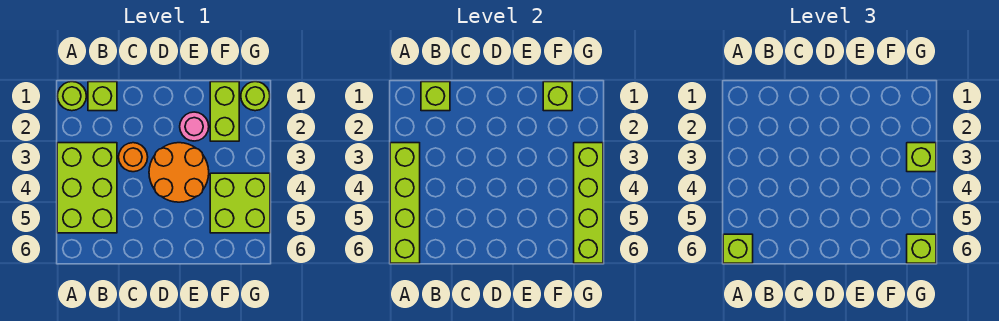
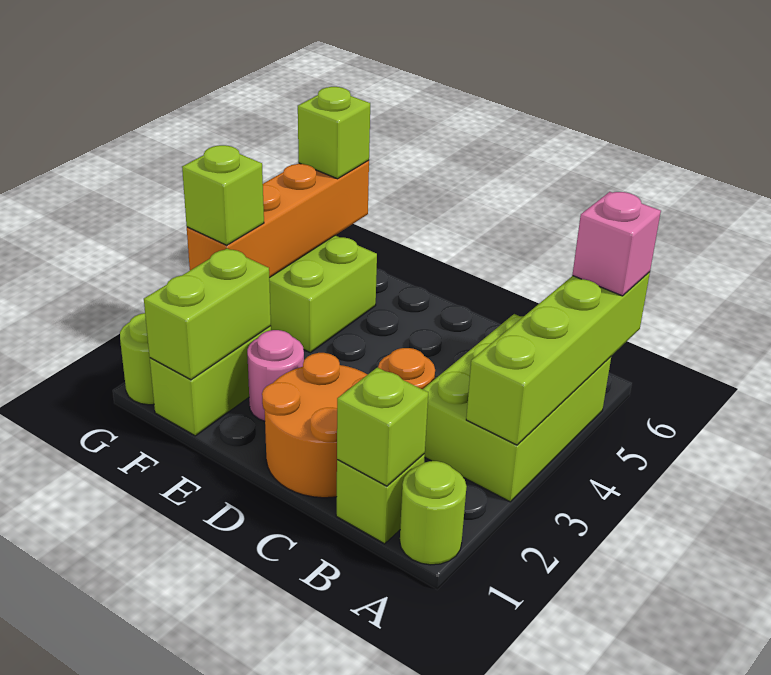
lime brick A6 level 3 -> pink brick A6 level 3
orange round brick D3:E4 level 1 -> orange round brick C1:D2 level 1
lime brick F1 level 2 -> lime brick F1:F2 level 2
lime brick G3:G6 level 2 -> orange brick G3:G6 level 2

